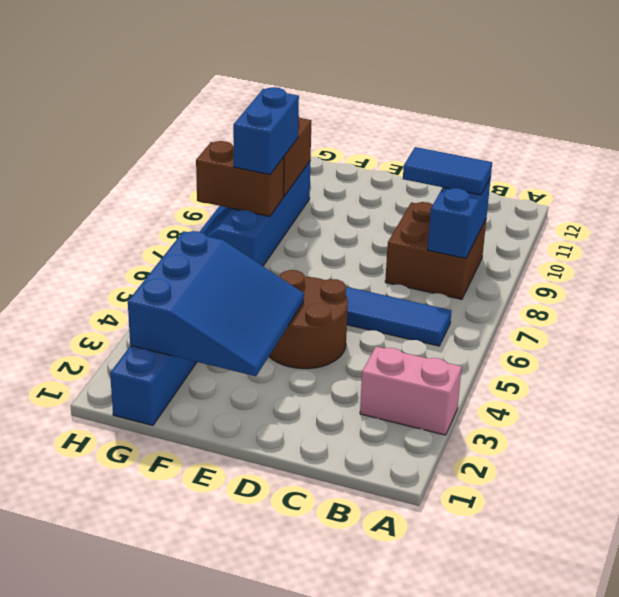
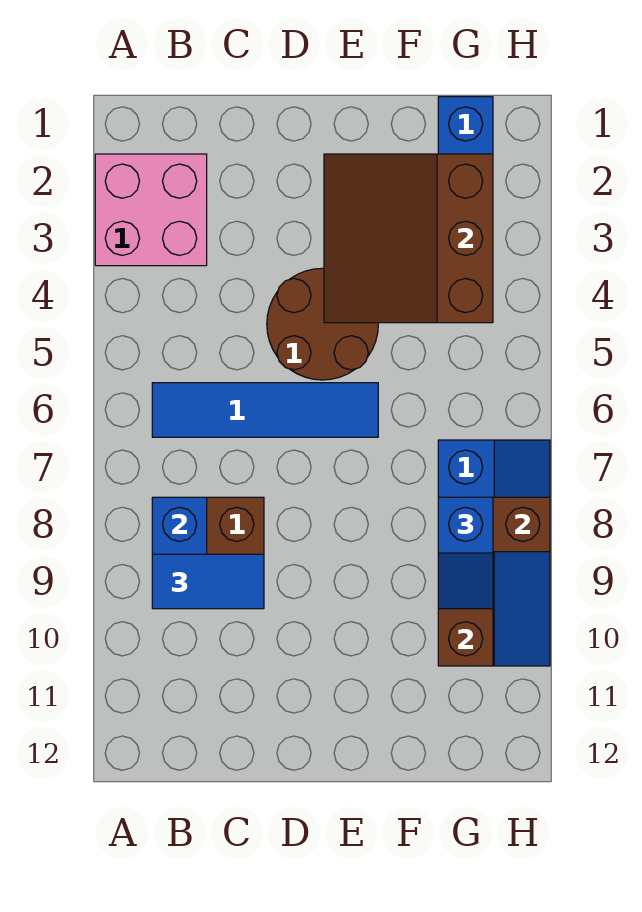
pink brick A3:B3 level 1 -> pink brick A2:B3 level 1
blue slope E2:G4 level 2 top G -> brown slope E2:G4 level 2 top G
blue brick G8:G9 level 3 -> blue slope G8:G9 level 3 top 8

